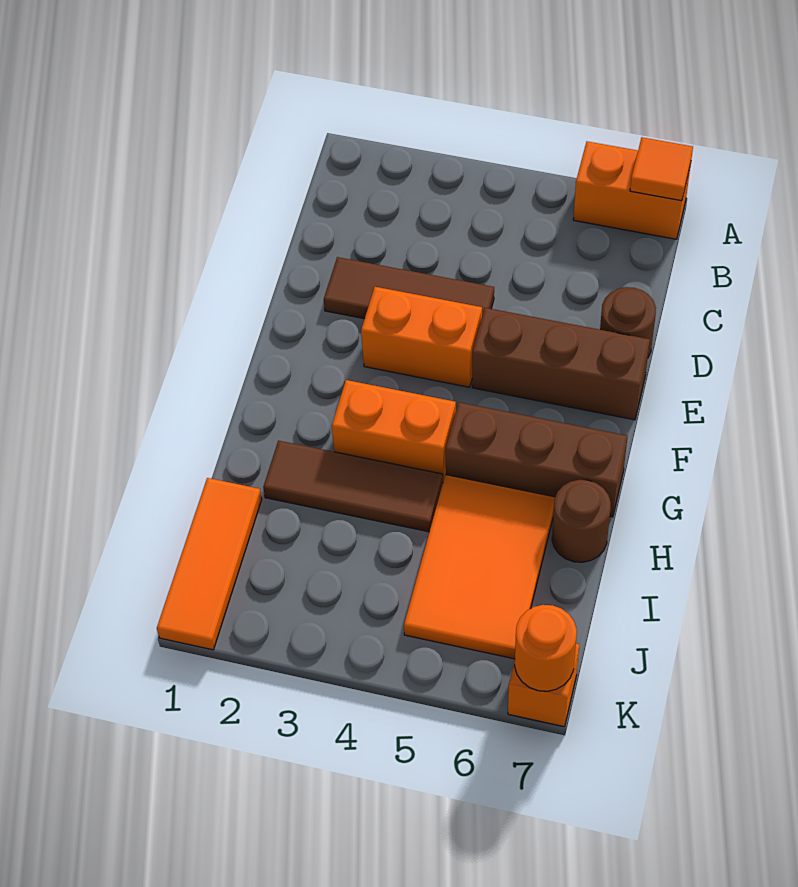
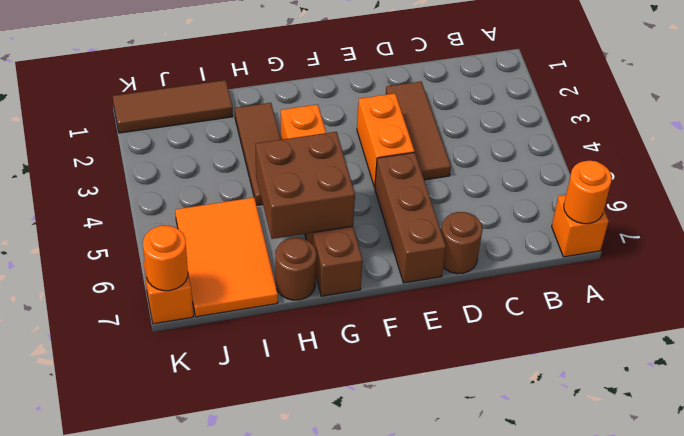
orange brick A6:A7 level 1 -> orange brick A7 level 1
orange tile A7 level 2 -> orange round brick A7 level 2
none -> brown brick G5:H6 level 2
orange tile H5:J6 level 1 -> orange tile I5:J7 level 1
orange tile I1:K1 level 1 -> brown tile I1:K1 level 1

